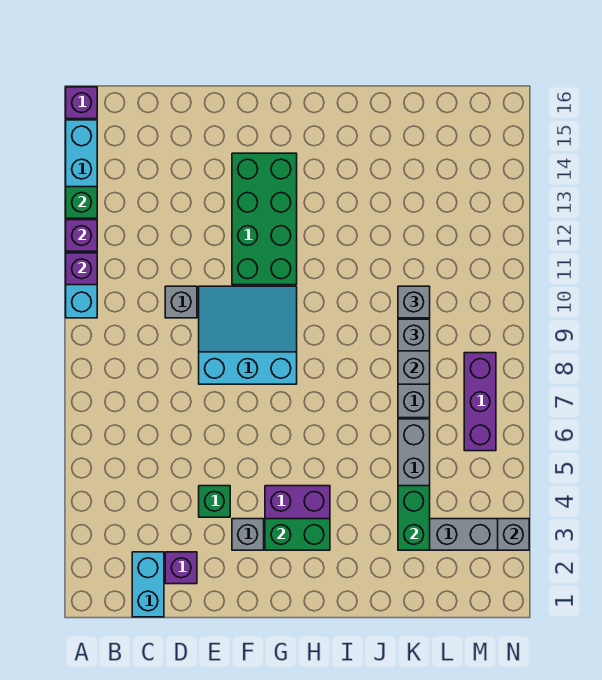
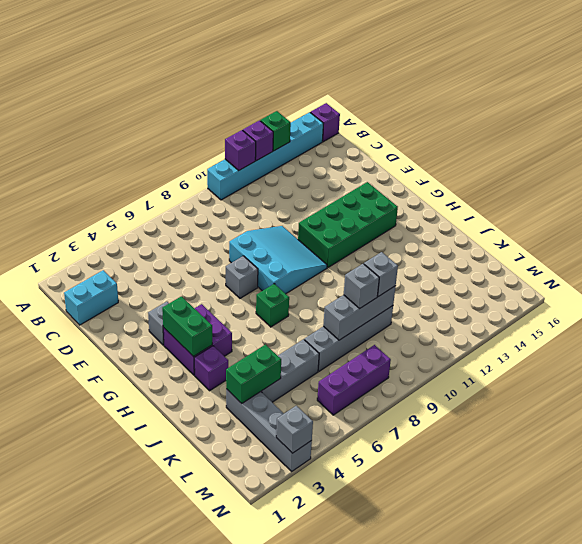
purple brick D2 level 1 -> purple brick I3 level 1
grey brick D10 level 1 -> grey brick F7 level 1
green brick E4 level 1 -> green brick H7 level 1

